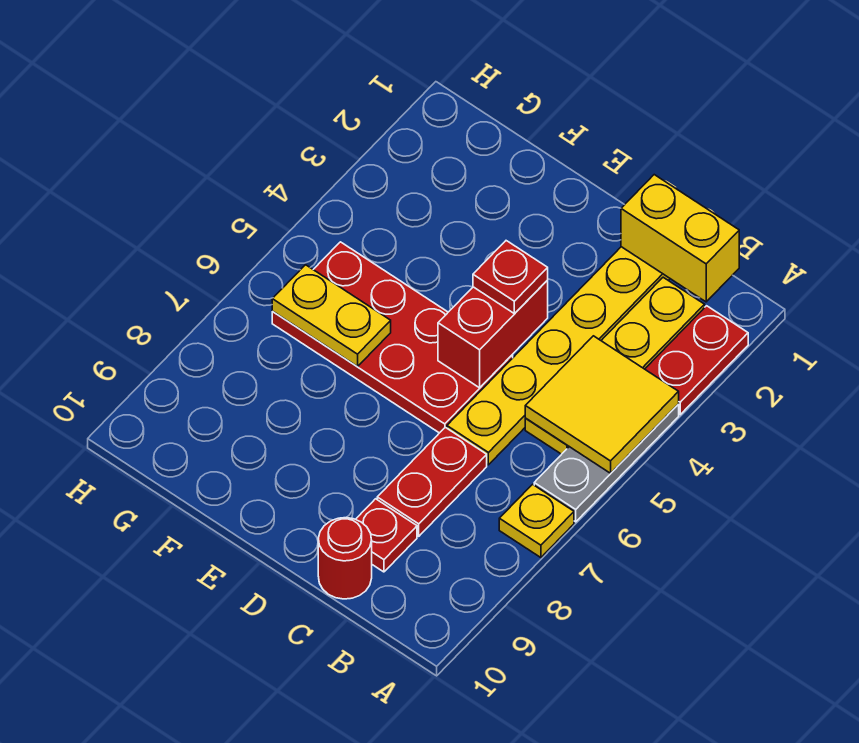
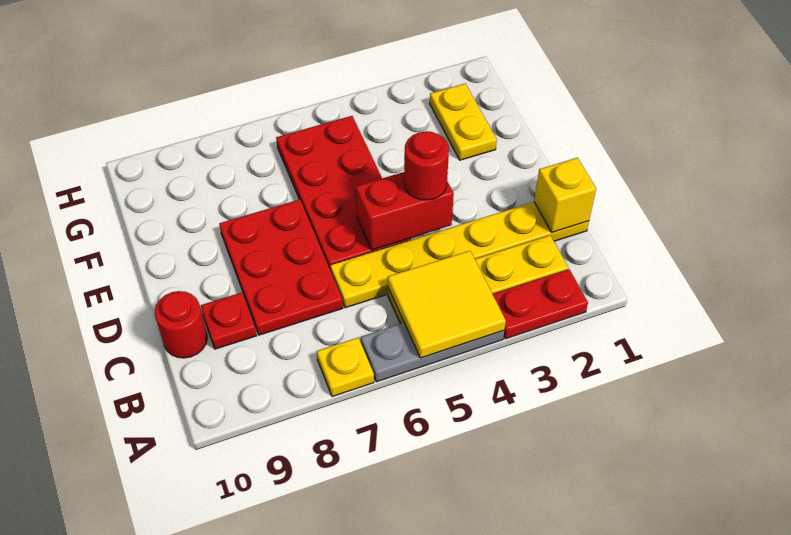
yellow brick B1:C1 level 2 -> yellow brick C1 level 2
red plate C7:C8 level 1 -> red plate C7:E8 level 1
red plate D4 level 3 -> red round brick D4 level 3
yellow plate F6:G6 level 2 -> yellow plate F2:G2 level 1

